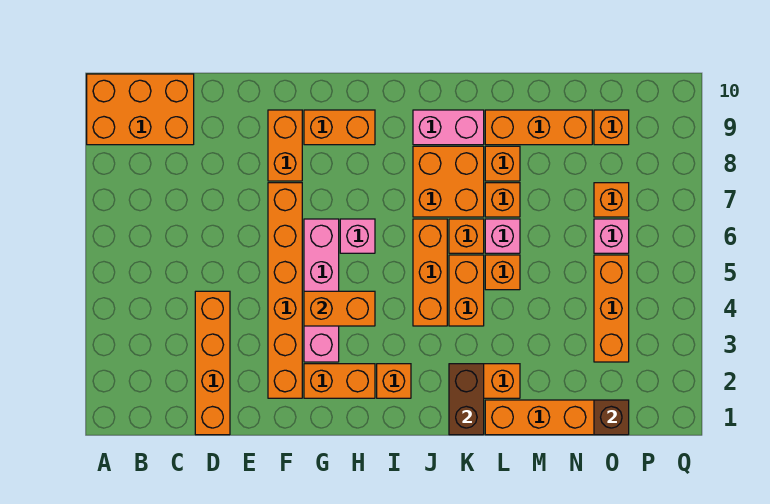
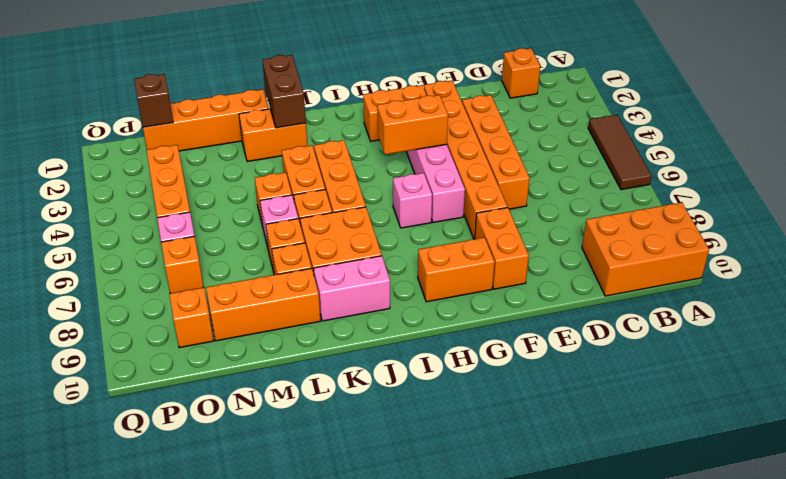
none -> brown tile A4:A6 level 1
orange brick D1:D4 level 1 -> orange brick E3:E6 level 1
orange brick I2 level 1 -> orange brick C1 level 1

